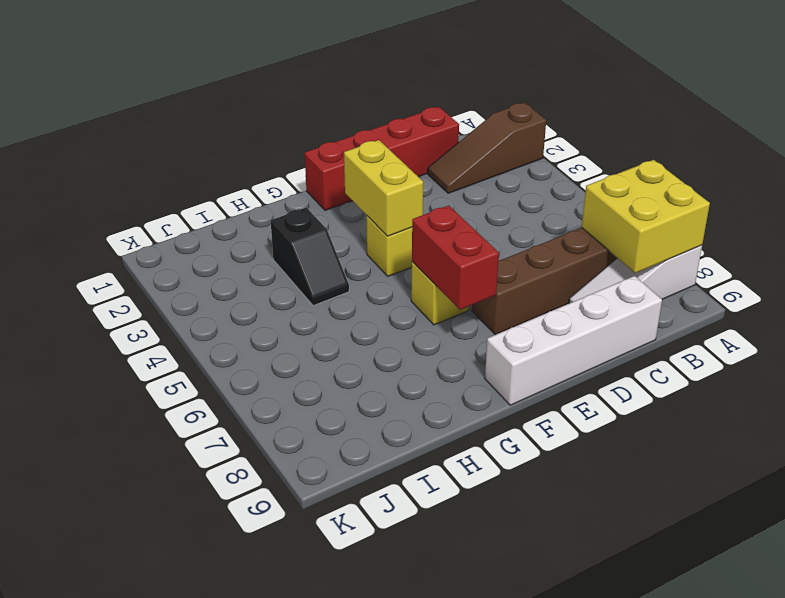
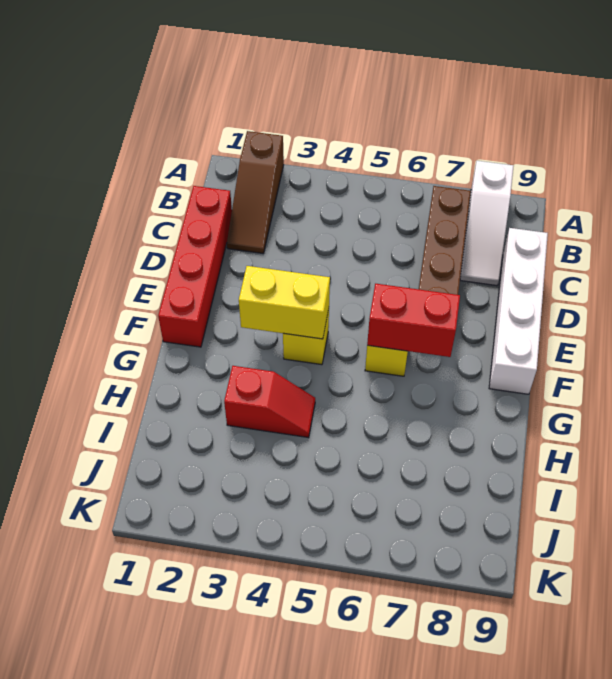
yellow brick A7:B8 level 2 -> none
black slope H3:H4 level 1 top 3 -> red slope H3:H4 level 1 top 3

